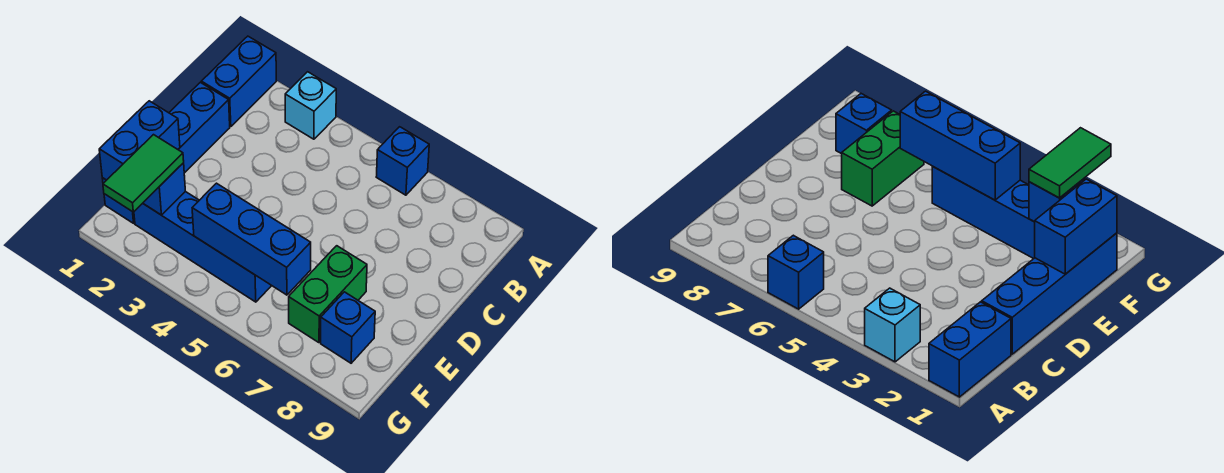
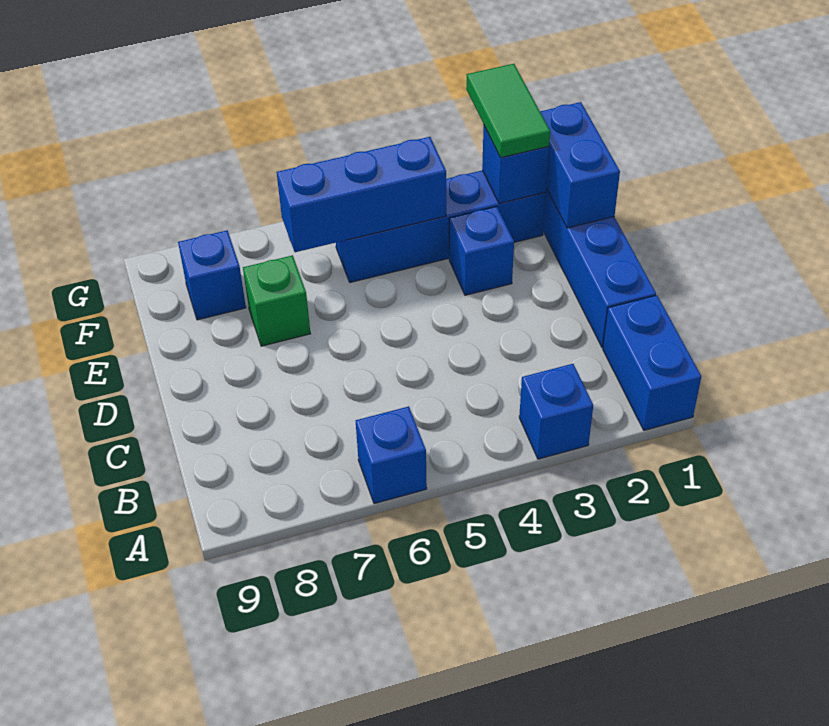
cyan brick A3 level 1 -> blue brick A3 level 1
none -> blue brick E3 level 1
green brick E7:F7 level 1 -> green brick E7 level 1

